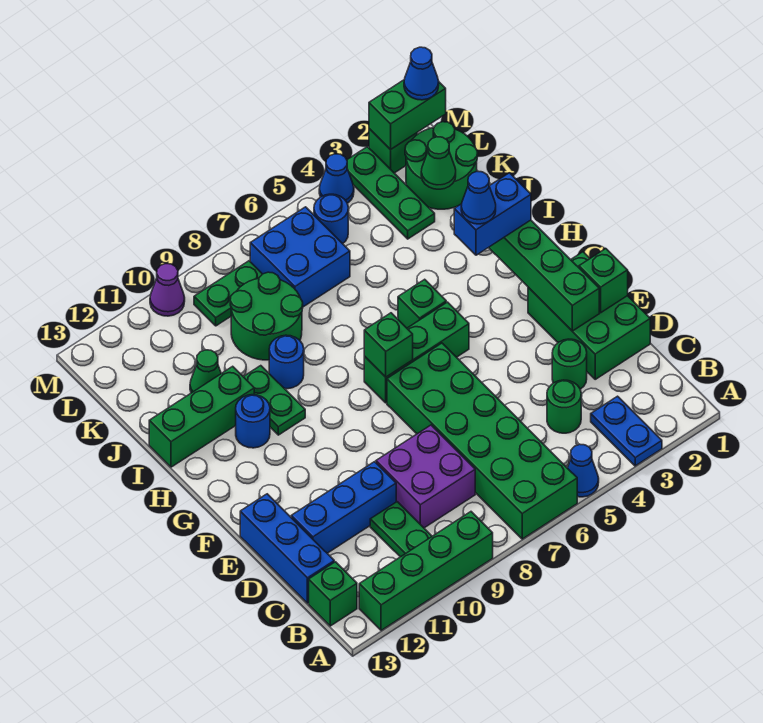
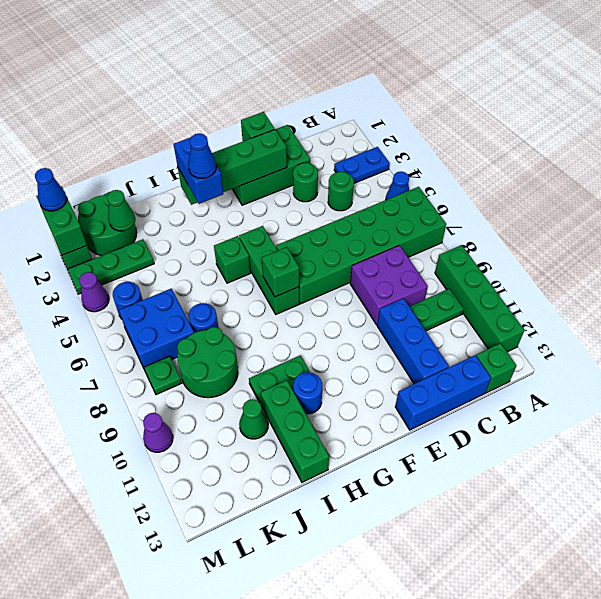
blue round brick I9 level 1 -> blue round brick J7 level 1
green plate L8:L9 level 1 -> green plate L8 level 1
blue cone M4 level 1 -> purple cone M4 level 1

